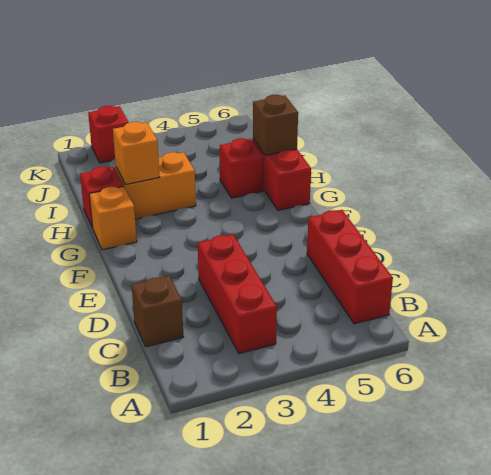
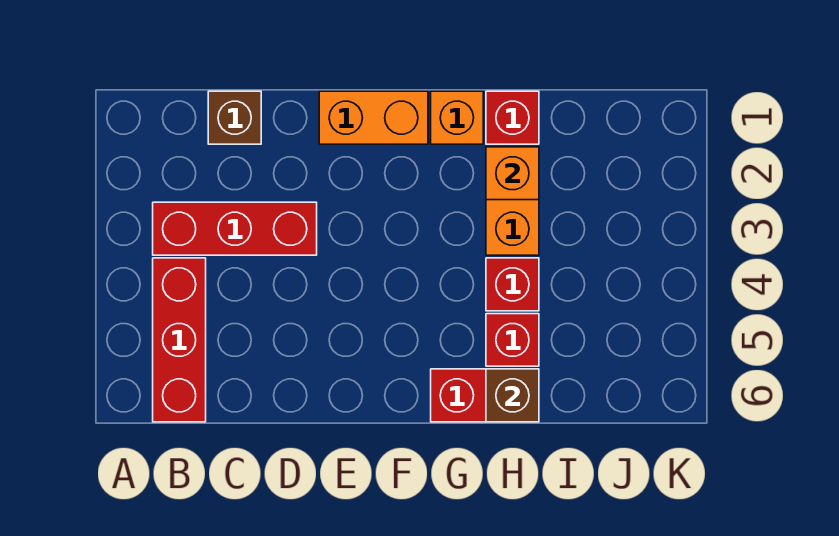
red brick B6:D6 level 1 -> red brick B4:B6 level 1
none -> orange brick E1:F1 level 1
red brick K2 level 1 -> red brick H4 level 1

